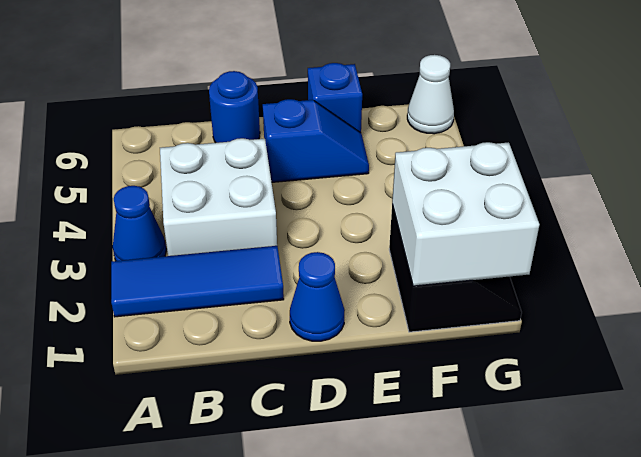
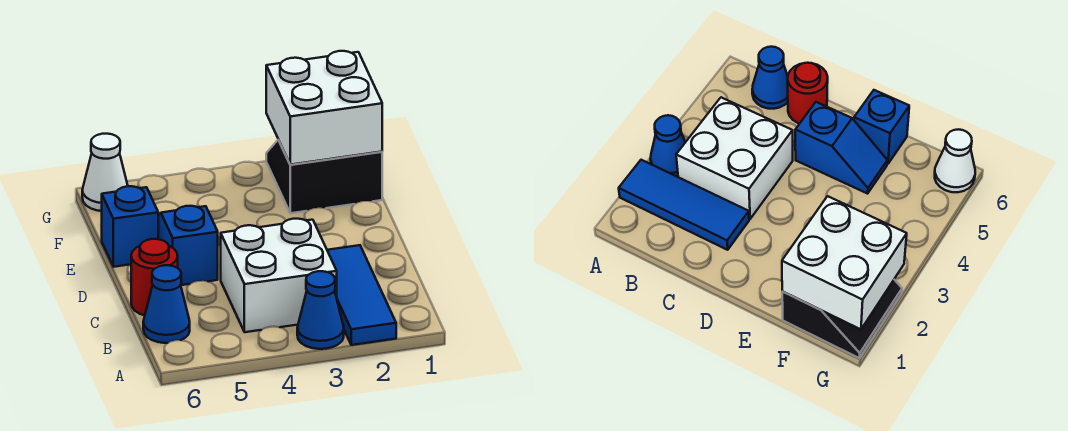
blue round brick C6 level 1 -> red round brick C6 level 1
blue cone D1 level 1 -> blue cone B6 level 1

